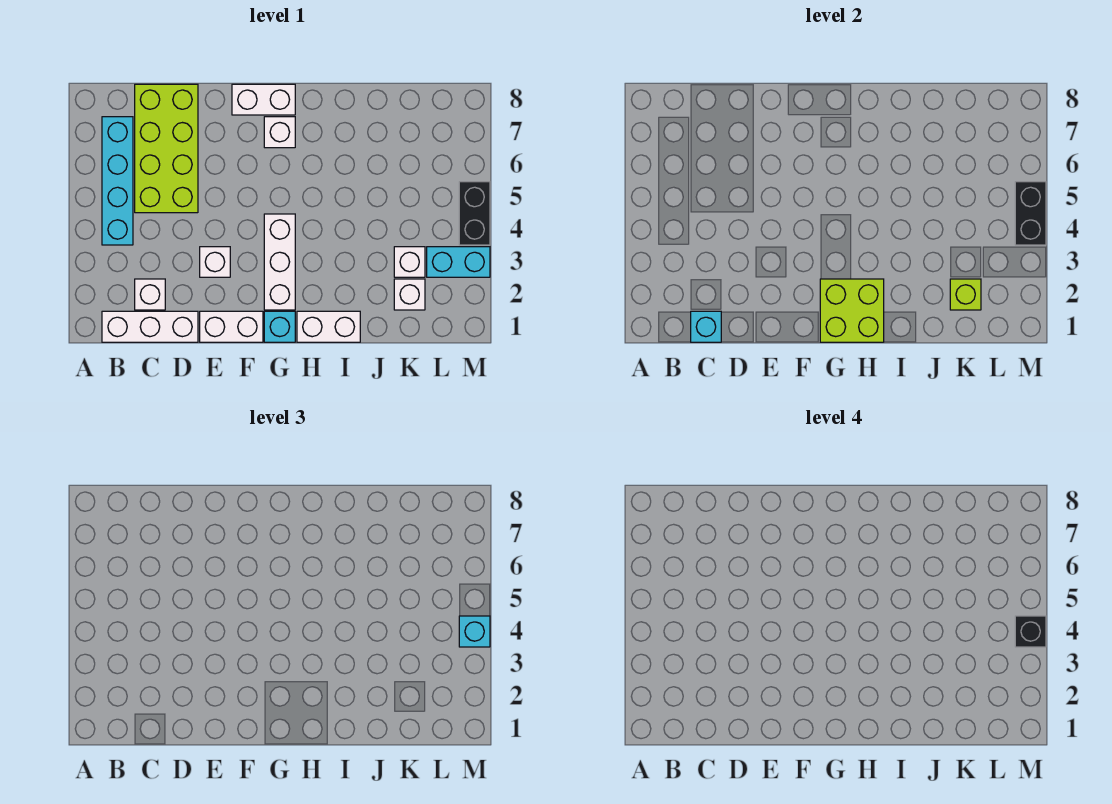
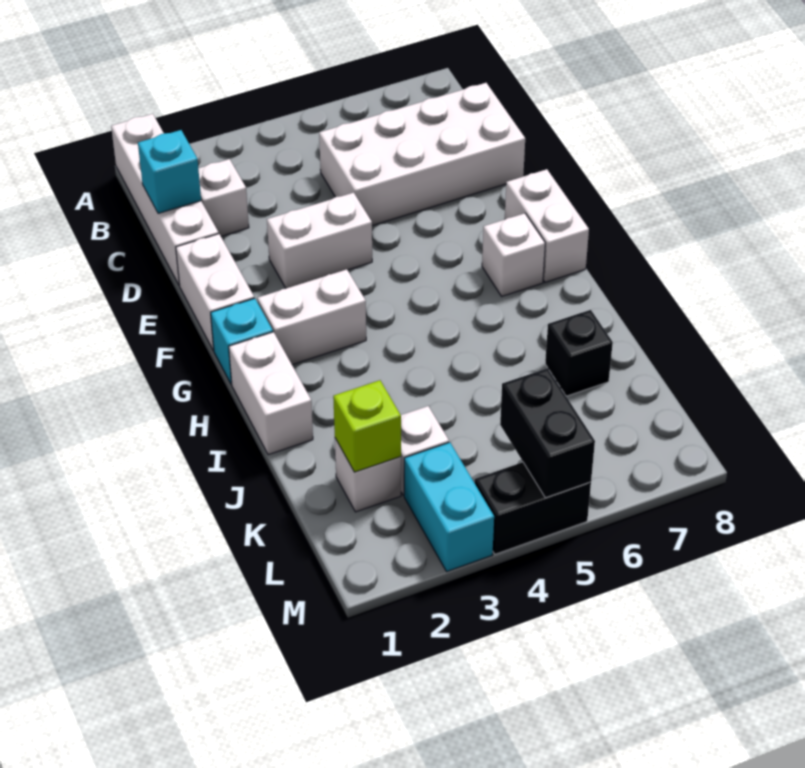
white brick B1:D1 level 1 -> white brick A1:D1 level 1
cyan brick B4:B7 level 1 -> none
lime brick C5:D8 level 1 -> white brick C5:D8 level 1
white brick E3 level 1 -> white brick E3:E4 level 1
lime brick G1:H2 level 2 -> none
white brick G2:G4 level 1 -> white brick G2:G3 level 1
black brick M4:M5 level 2 -> black brick L5:M5 level 2
cyan brick M4 level 3 -> none
black brick M4 level 4 -> black brick J7 level 1

